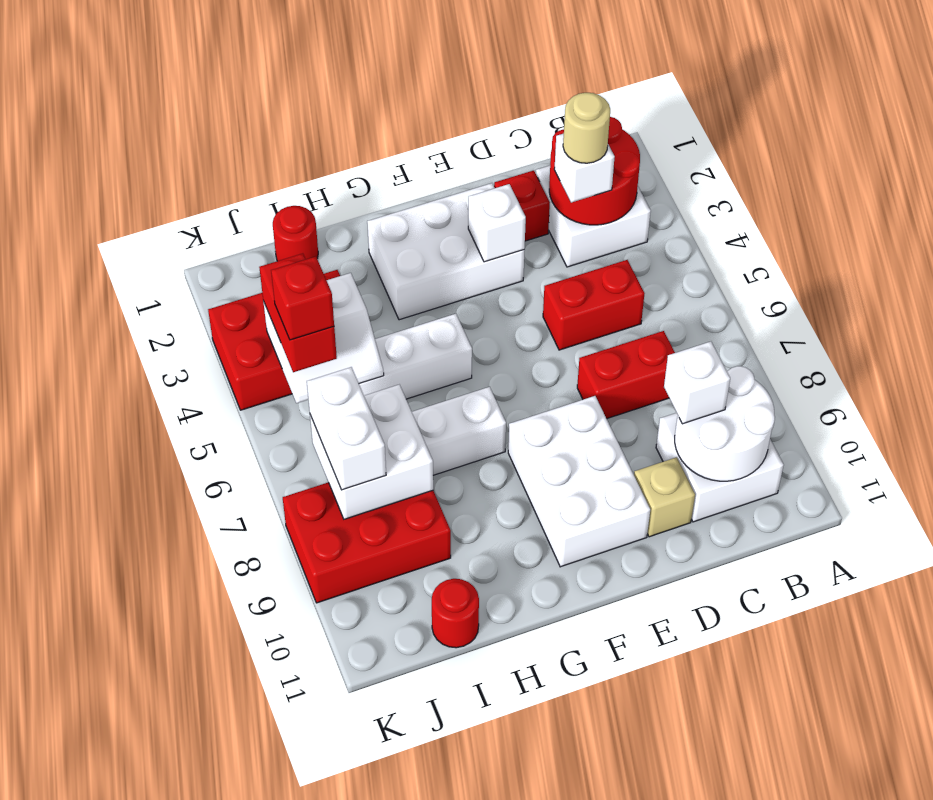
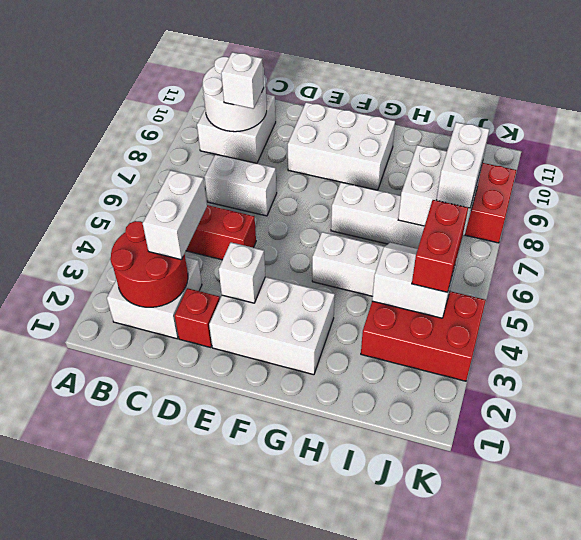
white brick C3 level 3 -> white brick C3:C4 level 3
tan round brick C3 level 4 -> none
red brick C7:D7 level 1 -> white brick C7:D7 level 1
tan brick D10 level 1 -> none
white brick E8:F10 level 1 -> white brick E9:G10 level 1
red round brick I1 level 1 -> none
red round brick I11 level 1 -> none
red brick J5 level 4 -> none

